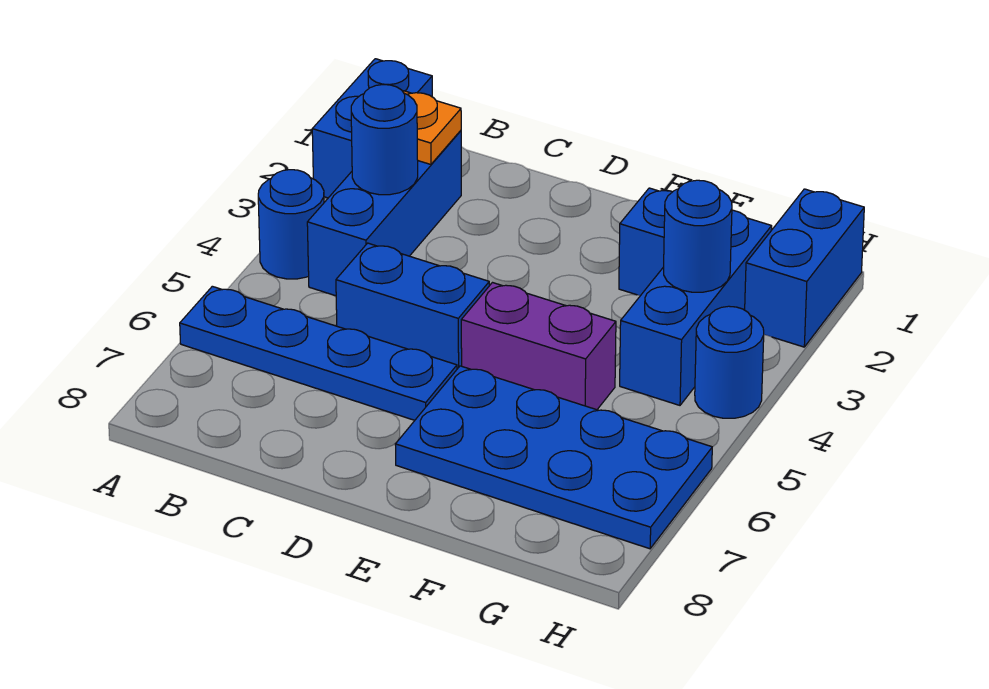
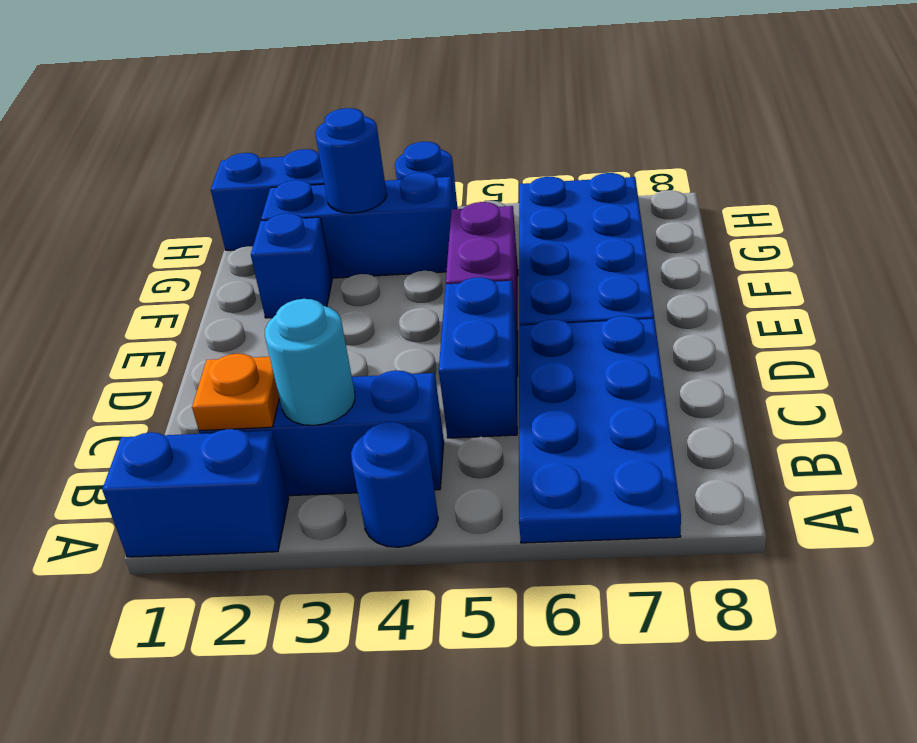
blue plate A6:D6 level 1 -> blue plate A6:D7 level 1
blue round brick B3 level 2 -> cyan round brick B3 level 2

